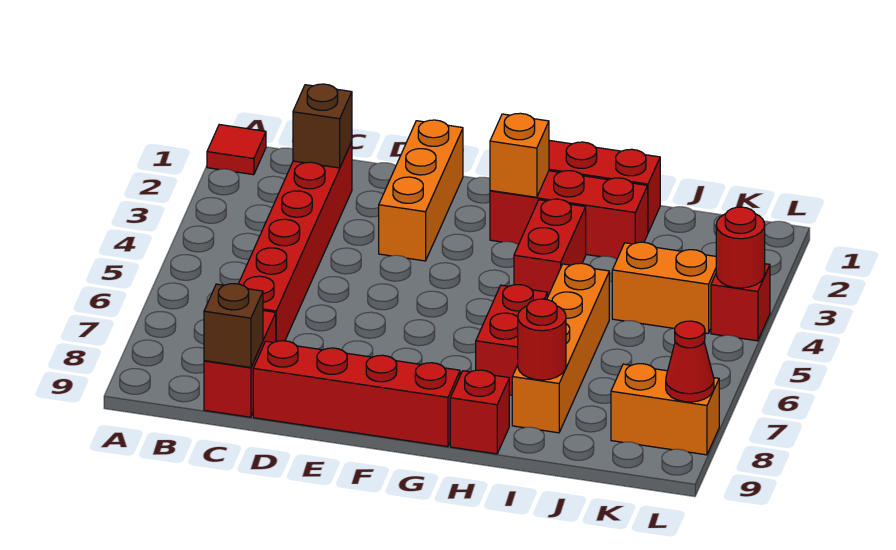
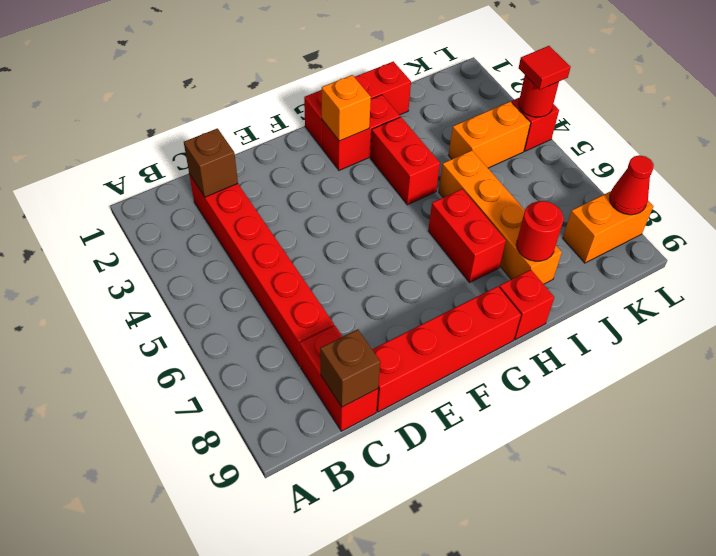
red tile A1 level 1 -> red tile L4 level 3
orange brick E1:E3 level 1 -> none
red brick G2:I2 level 1 -> red brick G2:H2 level 1

